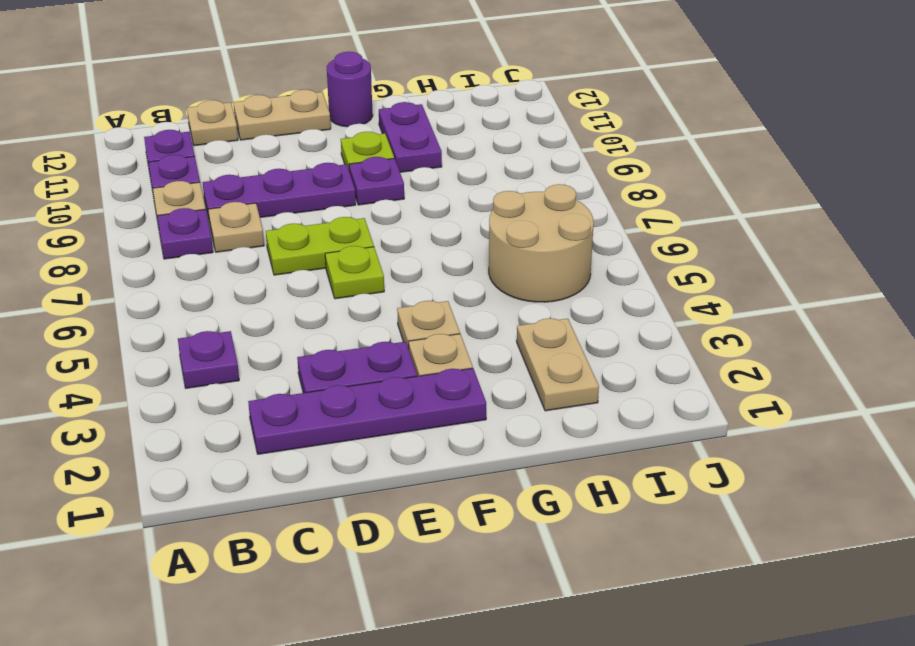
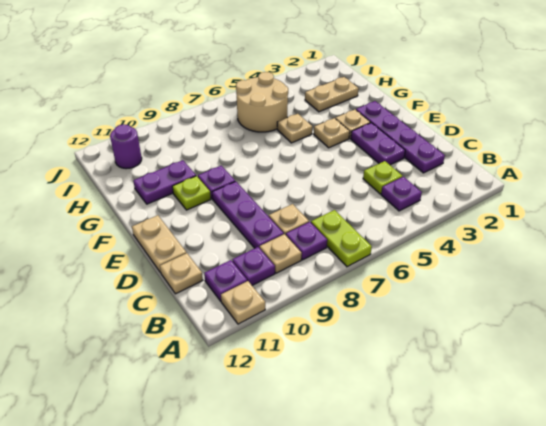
none -> tan plate A11 level 1
lime plate D7:E7 level 1 -> lime plate A7:B7 level 1
lime plate E6 level 1 -> lime plate C4 level 1
purple round brick F12 level 1 -> purple round brick I11 level 1
none -> tan plate G5 level 1

